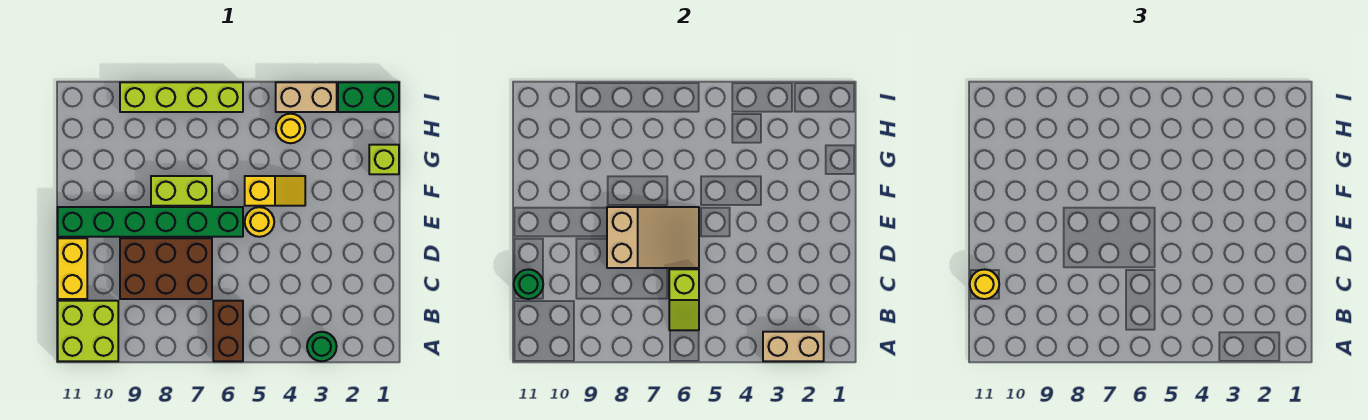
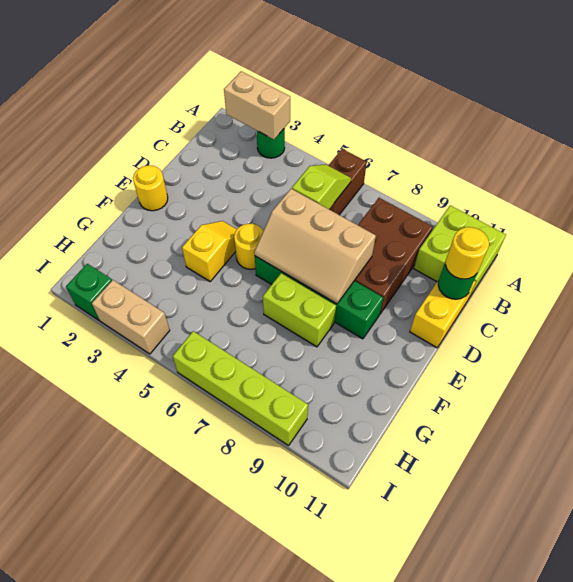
brown brick C7:D9 level 1 -> brown brick B8:D9 level 1
tan slope D6:E8 level 2 top 8 -> tan slope D6:E8 level 2 top D
green brick E6:E11 level 1 -> green brick E6:E9 level 1
yellow slope F4:F5 level 1 top 5 -> yellow slope E4:F4 level 1 top F
lime brick G1 level 1 -> none
yellow round brick H4 level 1 -> yellow round brick E1 level 1
green brick I1:I2 level 1 -> green brick I2 level 1

